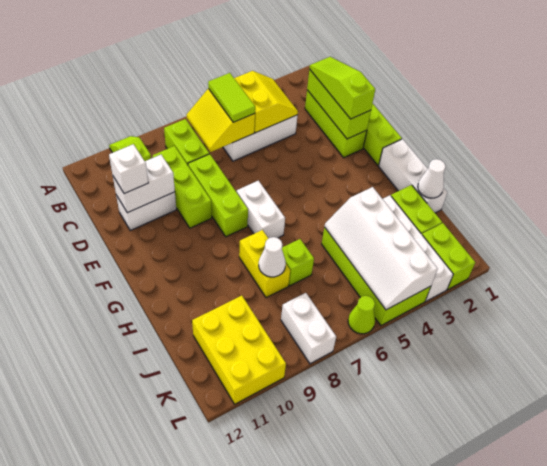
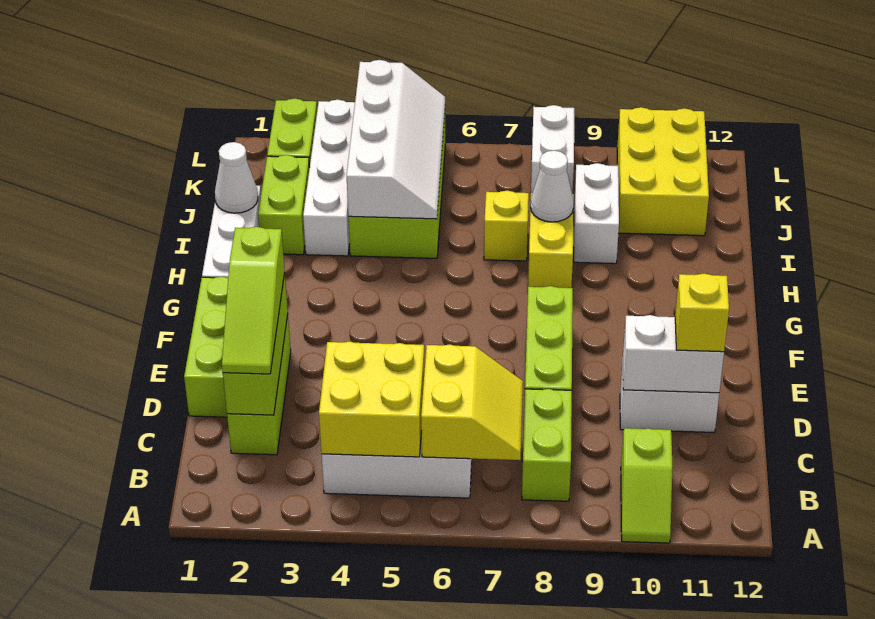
yellow slope B4:C5 level 2 top 5 -> yellow brick B4:C5 level 2
lime tile B6:C6 level 3 -> none
lime brick C9:E9 level 1 -> none
white brick D11 level 3 -> yellow brick D11 level 3
white brick F7:G7 level 1 -> white brick I9:J9 level 1
lime brick I7 level 1 -> yellow brick I7 level 1
lime cone L6 level 1 -> none

